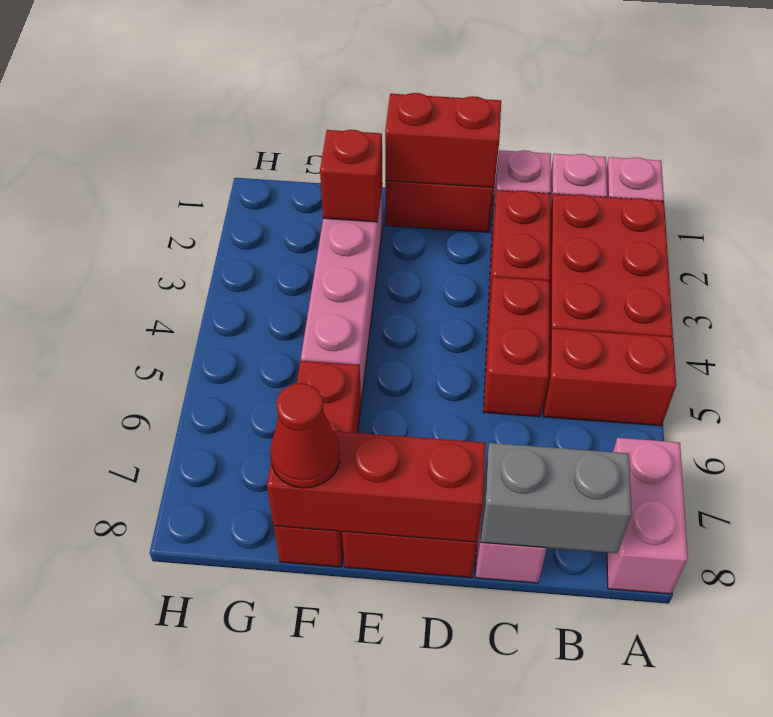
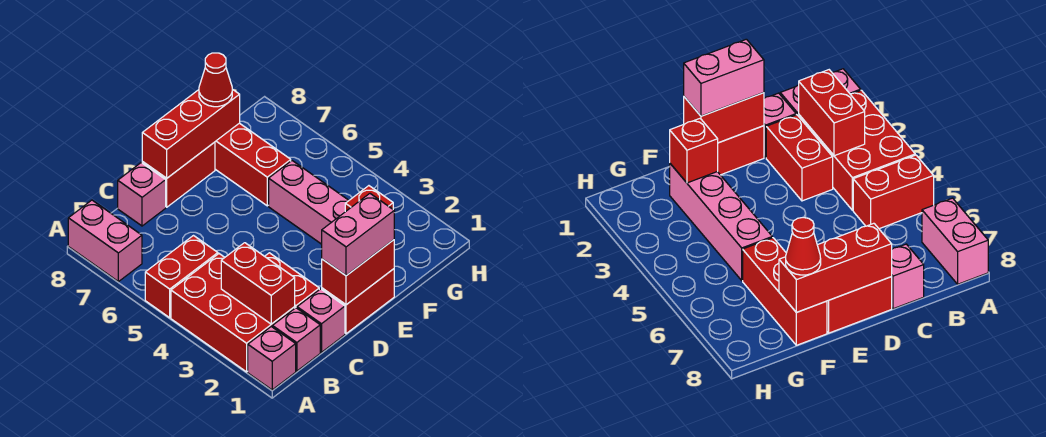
grey brick B8:C8 level 2 -> none
red brick C4:C5 level 1 -> red brick B2:B3 level 2
none -> pink brick D1:E1 level 3

